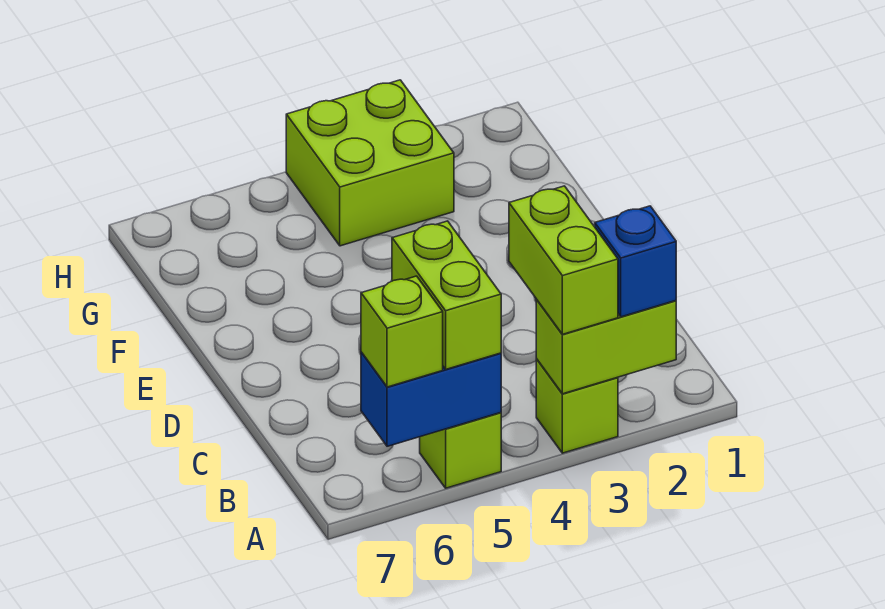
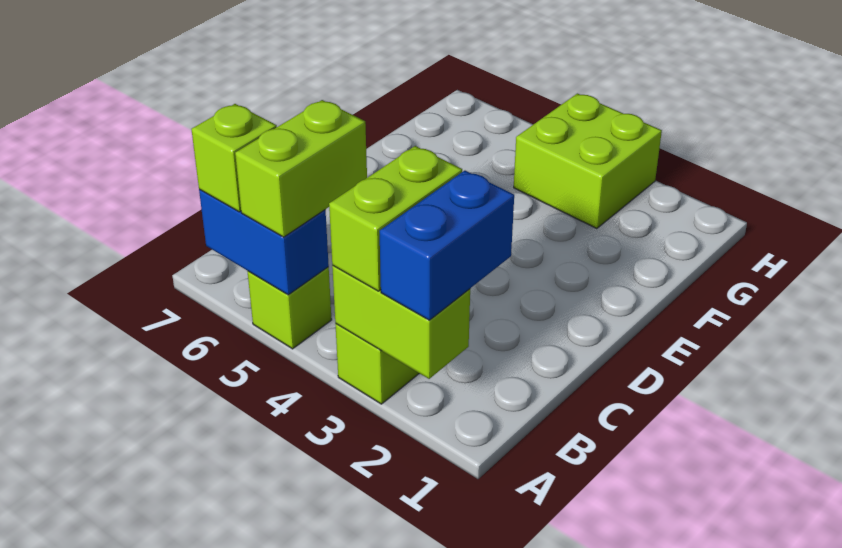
blue brick A2 level 3 -> blue brick A2:B2 level 3

